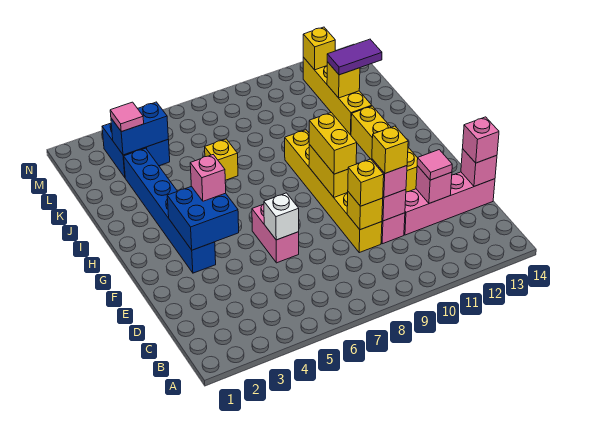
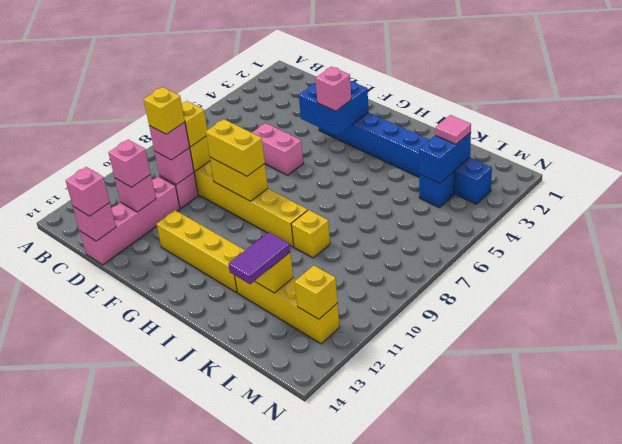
pink tile D12 level 3 -> pink brick D12 level 3
white brick E6 level 2 -> none
yellow brick J6 level 1 -> yellow brick J9 level 1

